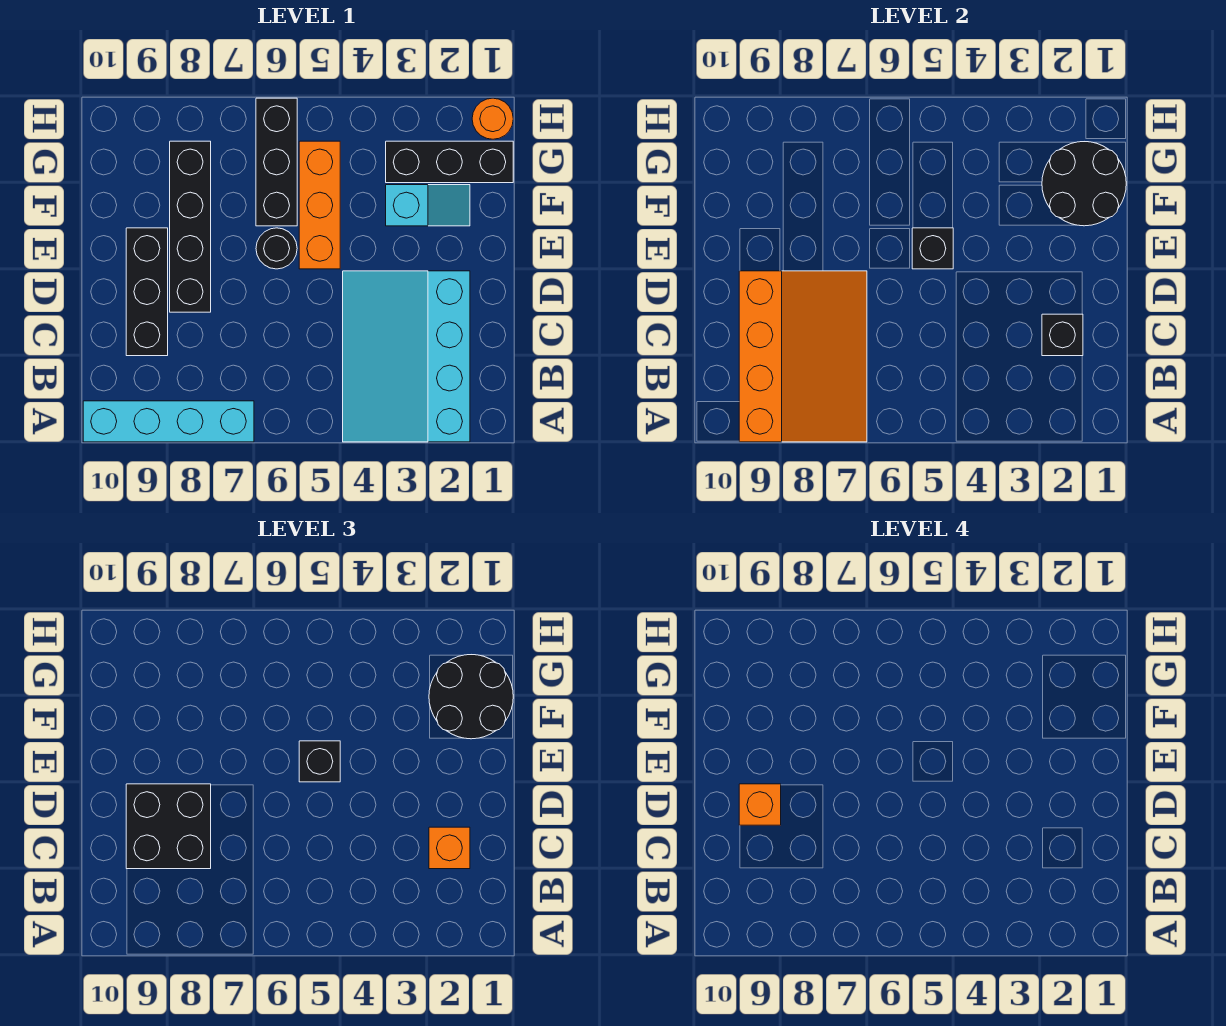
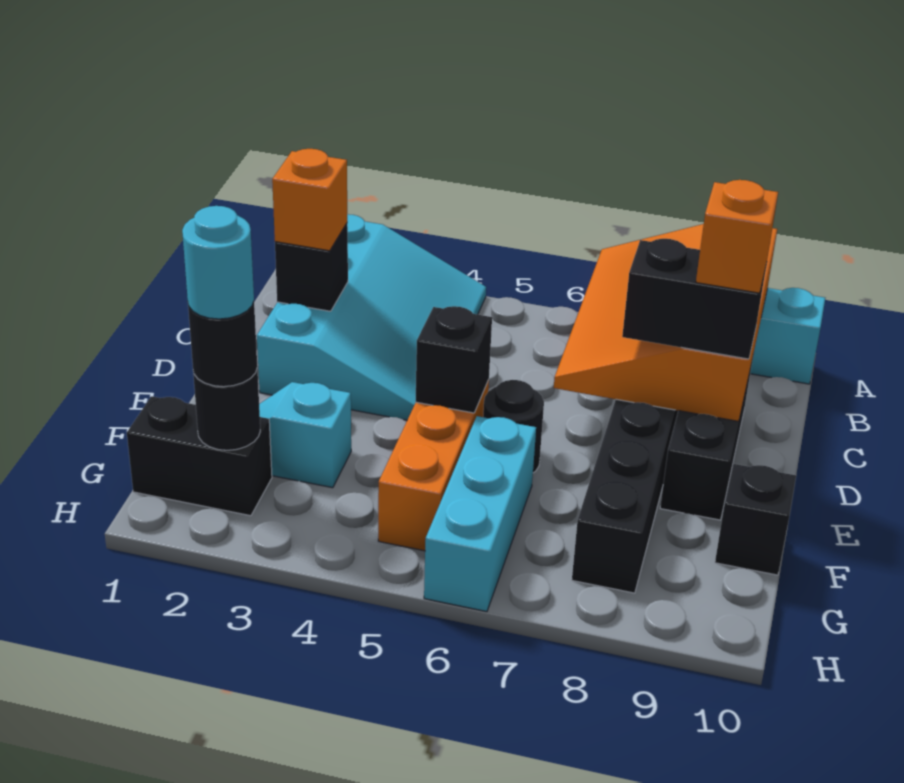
black brick C8:D9 level 3 -> black brick D8:D9 level 3
black brick E5 level 3 -> black brick F10 level 1
black round brick F1:G2 level 2 -> black round brick G2 level 2
black round brick F1:G2 level 3 -> black round brick G2 level 3
black brick F6:H6 level 1 -> cyan brick F6:H6 level 1
black brick G1:G3 level 1 -> black brick G1:G2 level 1
none -> cyan round brick G2 level 4
orange round brick H1 level 1 -> none

